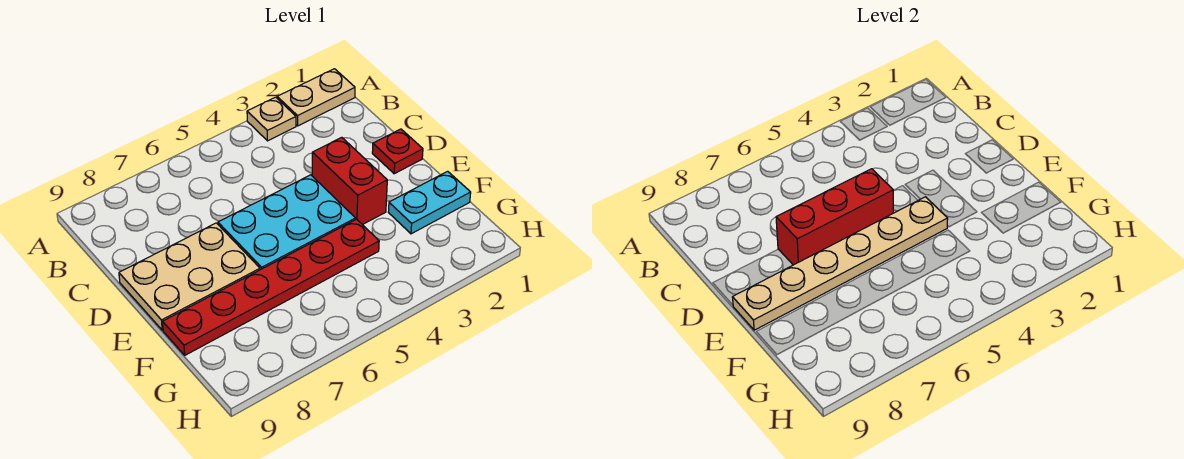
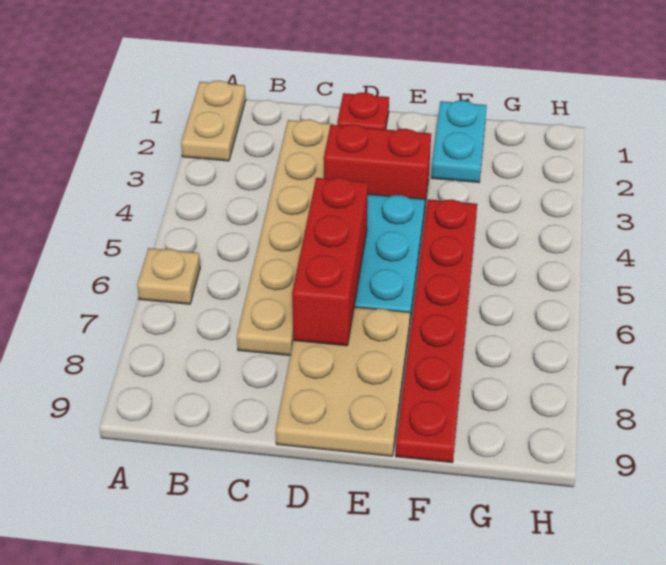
tan plate A3 level 1 -> tan plate A6 level 1
tan plate E4:E9 level 2 -> tan plate C2:C7 level 1

